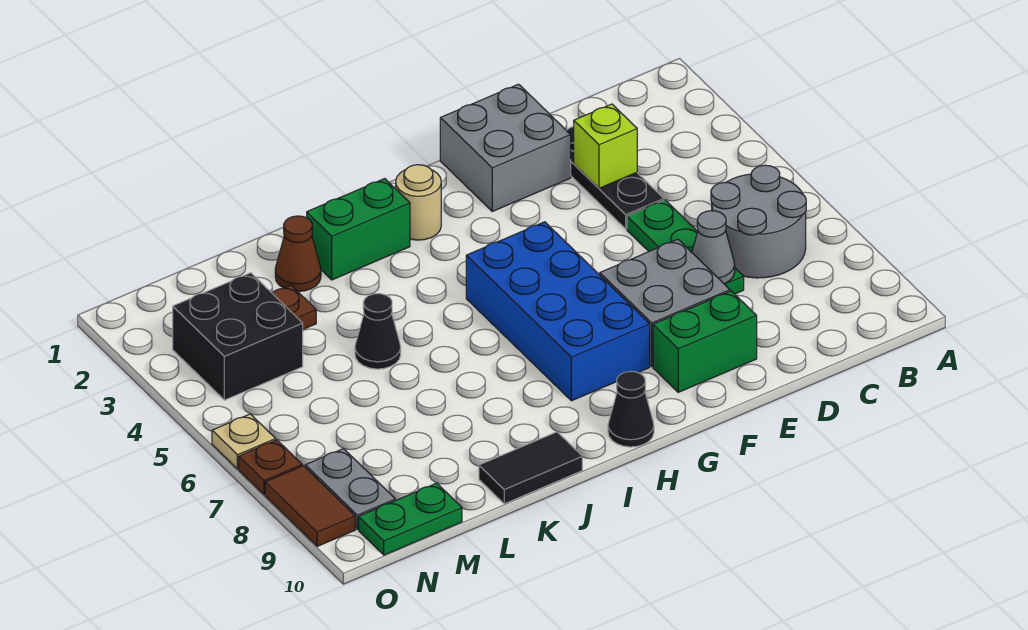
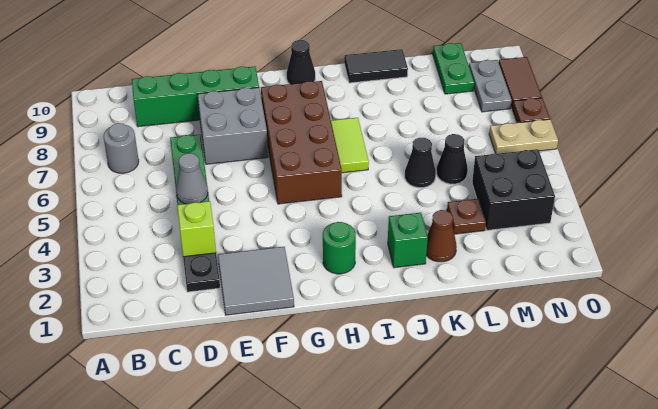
grey round brick B6:C7 level 1 -> grey round brick B7 level 1
grey cone D7 level 2 -> grey cone D5 level 2
grey brick E1:F2 level 1 -> grey tile E1:F2 level 1
green brick E9:F9 level 1 -> green brick C9:F9 level 1
blue brick G5:H8 level 1 -> brown brick G5:H8 level 1
tan round brick H2 level 1 -> green round brick H2 level 1
green brick I2:J2 level 1 -> green brick J2 level 1
none -> lime tile I6:I7 level 1
none -> black cone L5 level 1
green plate M10:N10 level 1 -> green plate M9:M10 level 1
tan plate O6 level 1 -> tan plate N6:O6 level 1

